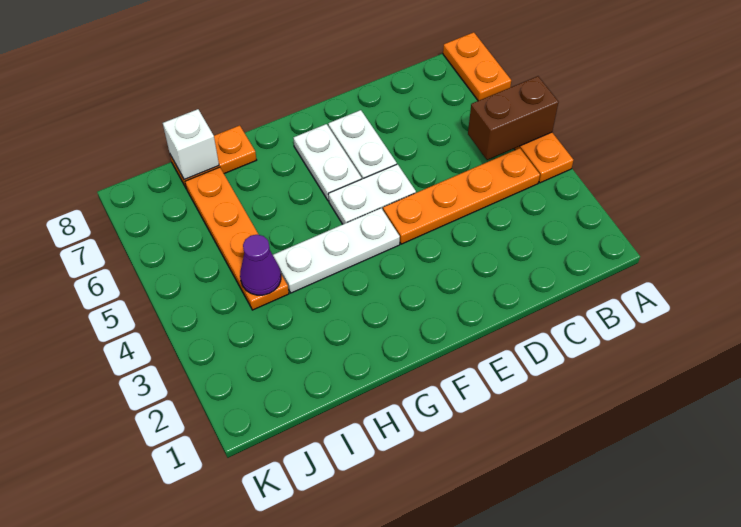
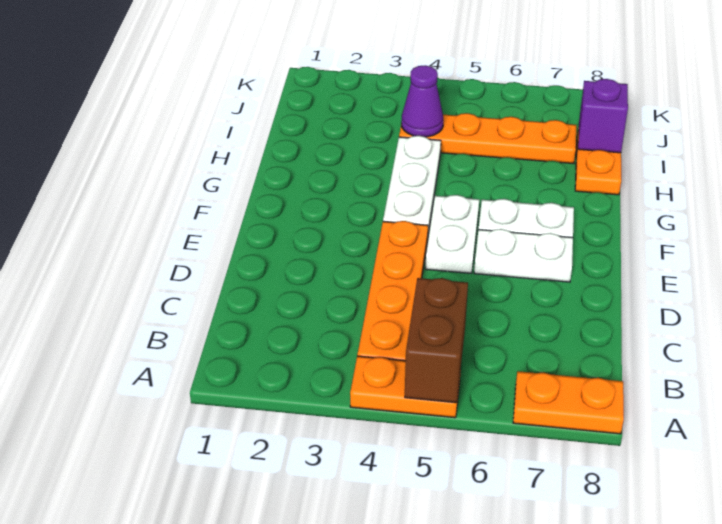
white brick I8 level 2 -> purple brick I8 level 2

